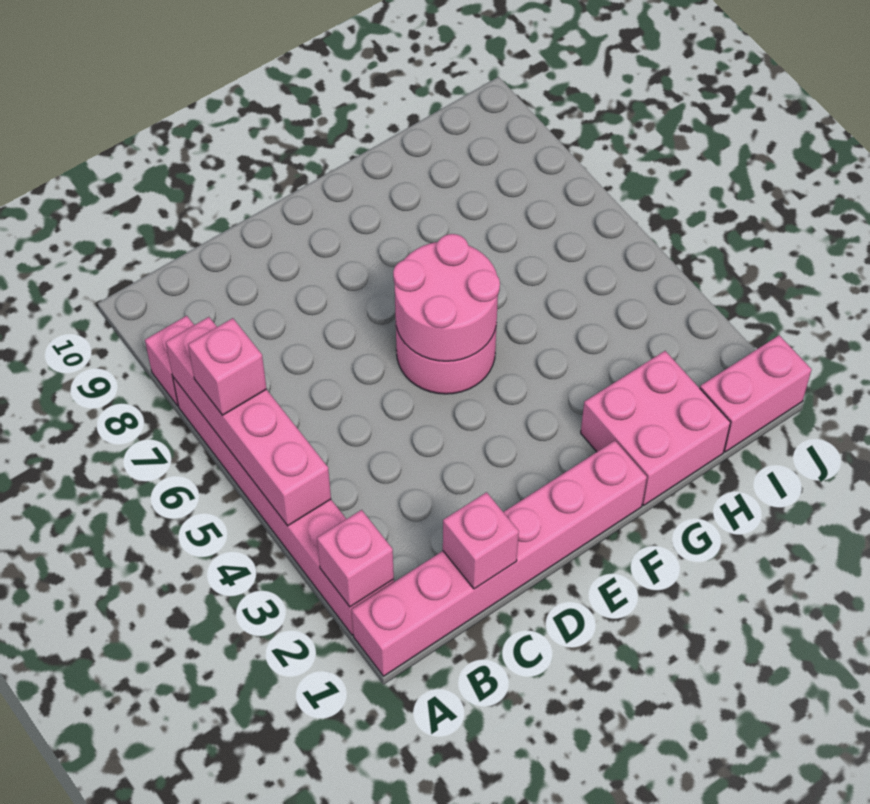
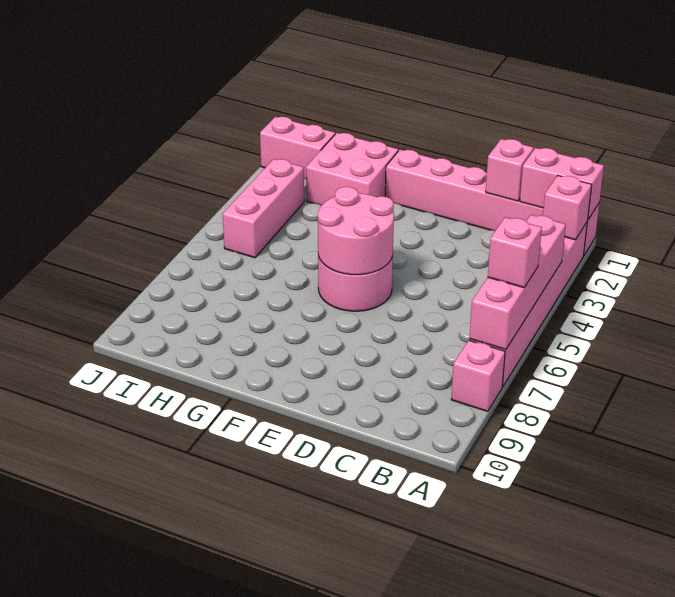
none -> pink brick A1:B1 level 2
none -> pink brick I3:I5 level 1

